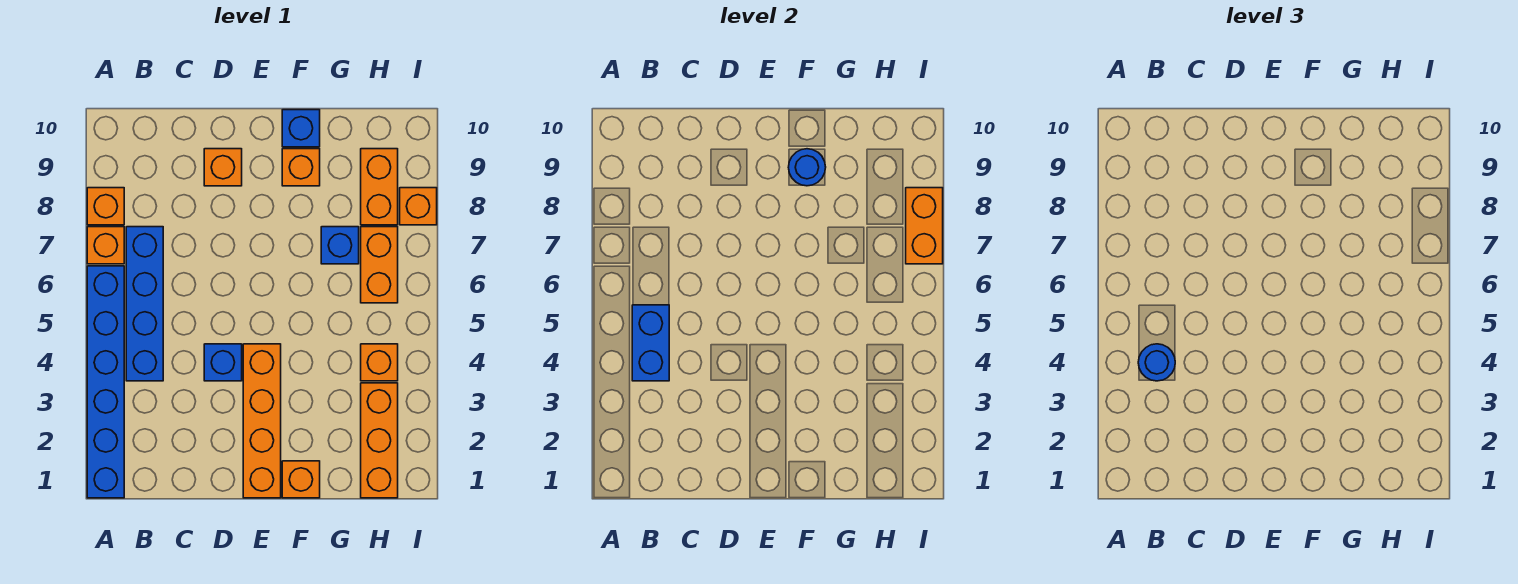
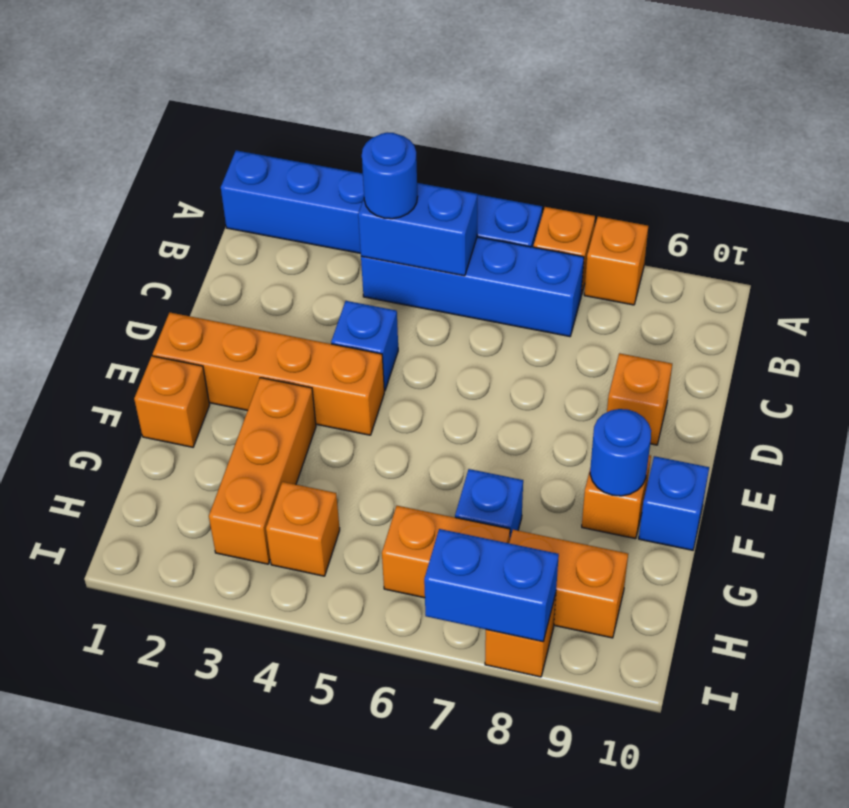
orange brick H1:H3 level 1 -> orange brick F3:H3 level 1
orange brick I7:I8 level 2 -> blue brick I7:I8 level 2

